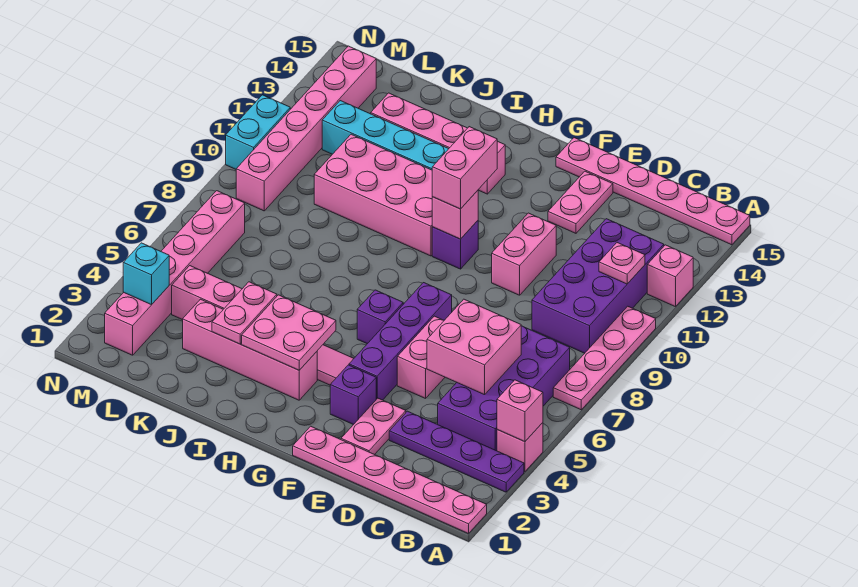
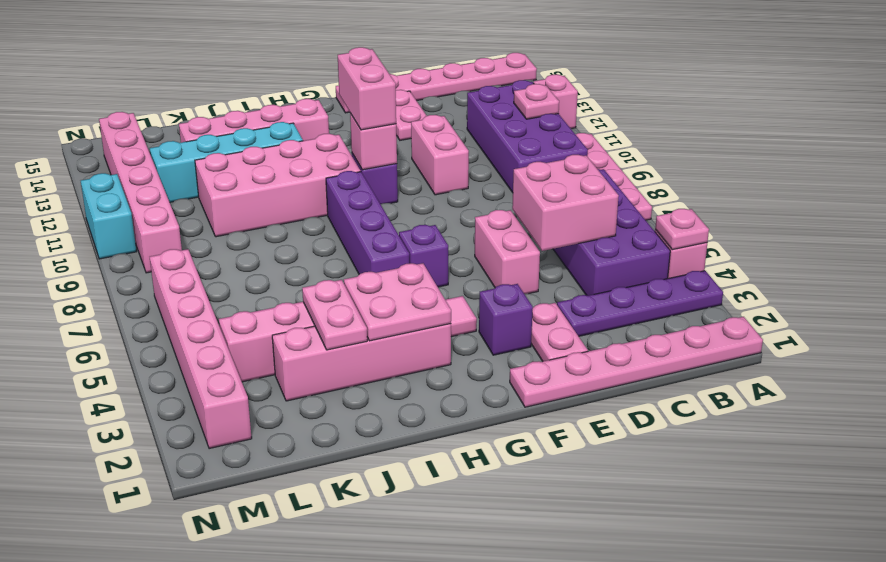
pink brick A4 level 2 -> pink plate A4 level 2
purple brick F4:F7 level 1 -> purple brick H6:H9 level 1
cyan brick M3 level 2 -> none

